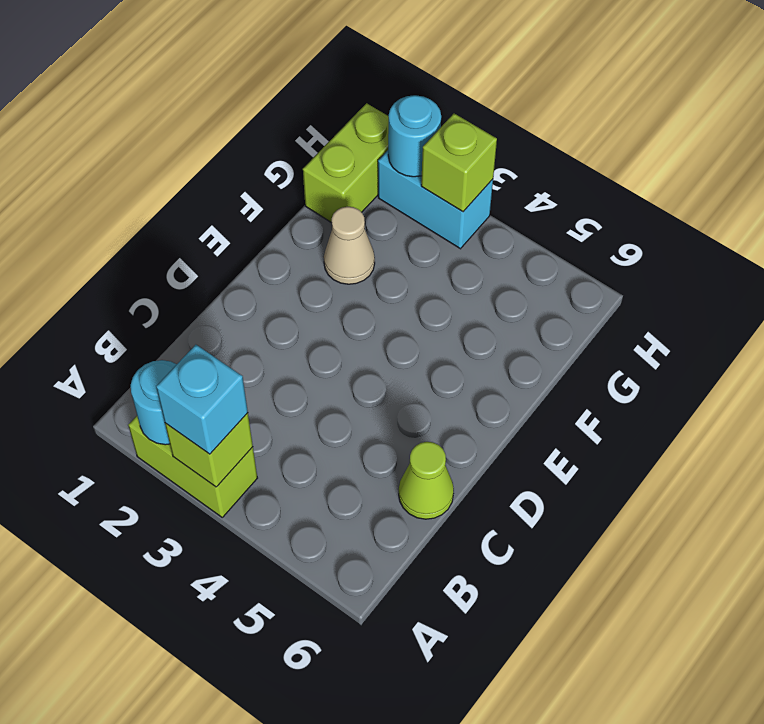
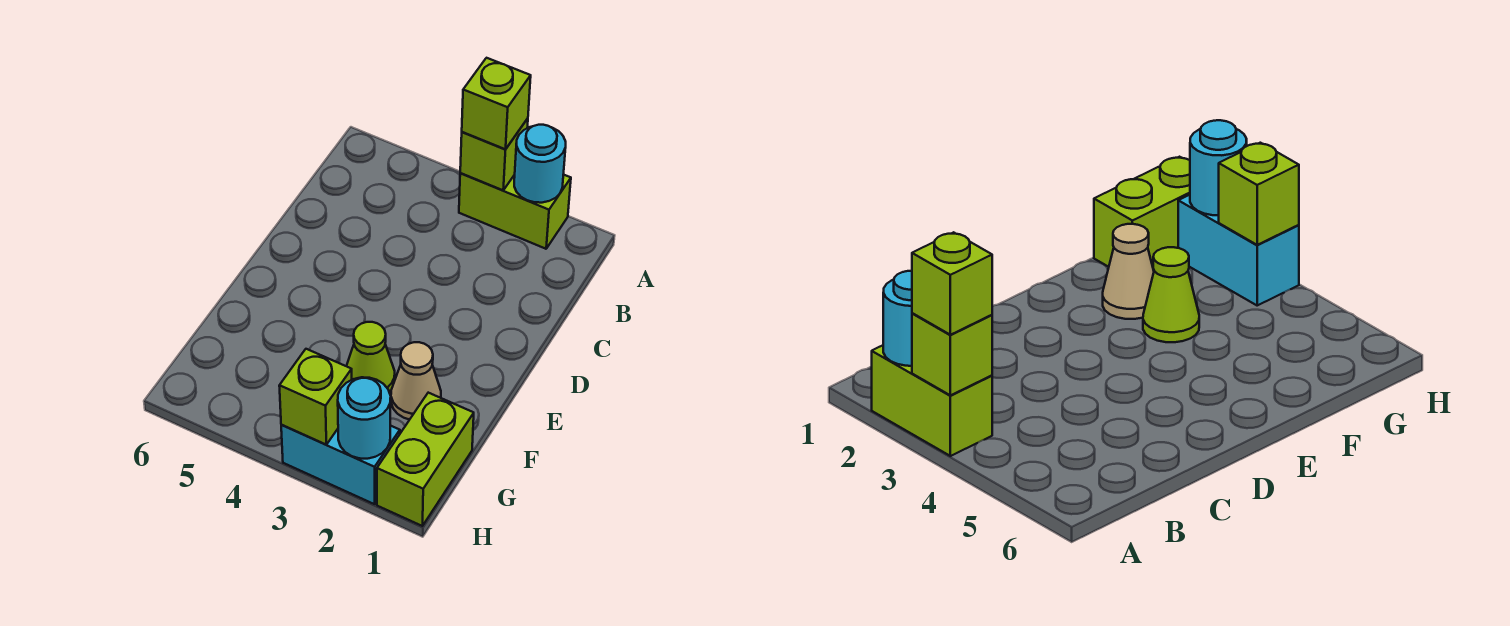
cyan brick A3 level 3 -> lime brick A3 level 3
lime cone C6 level 1 -> lime cone F3 level 1

